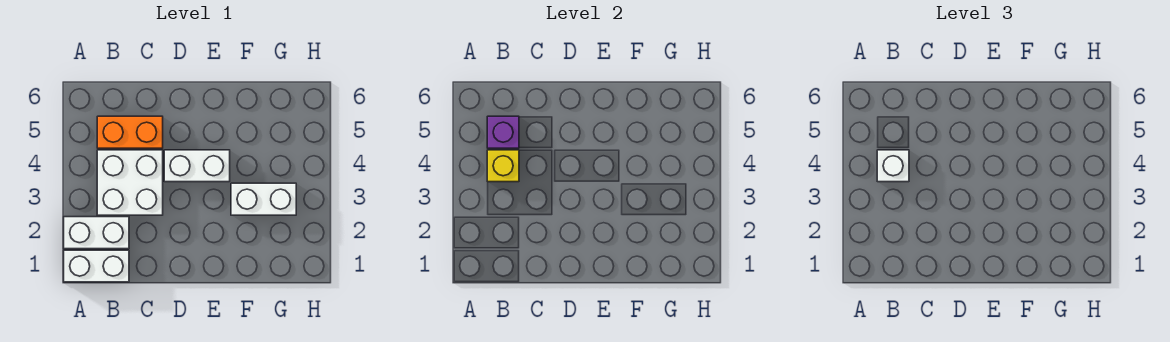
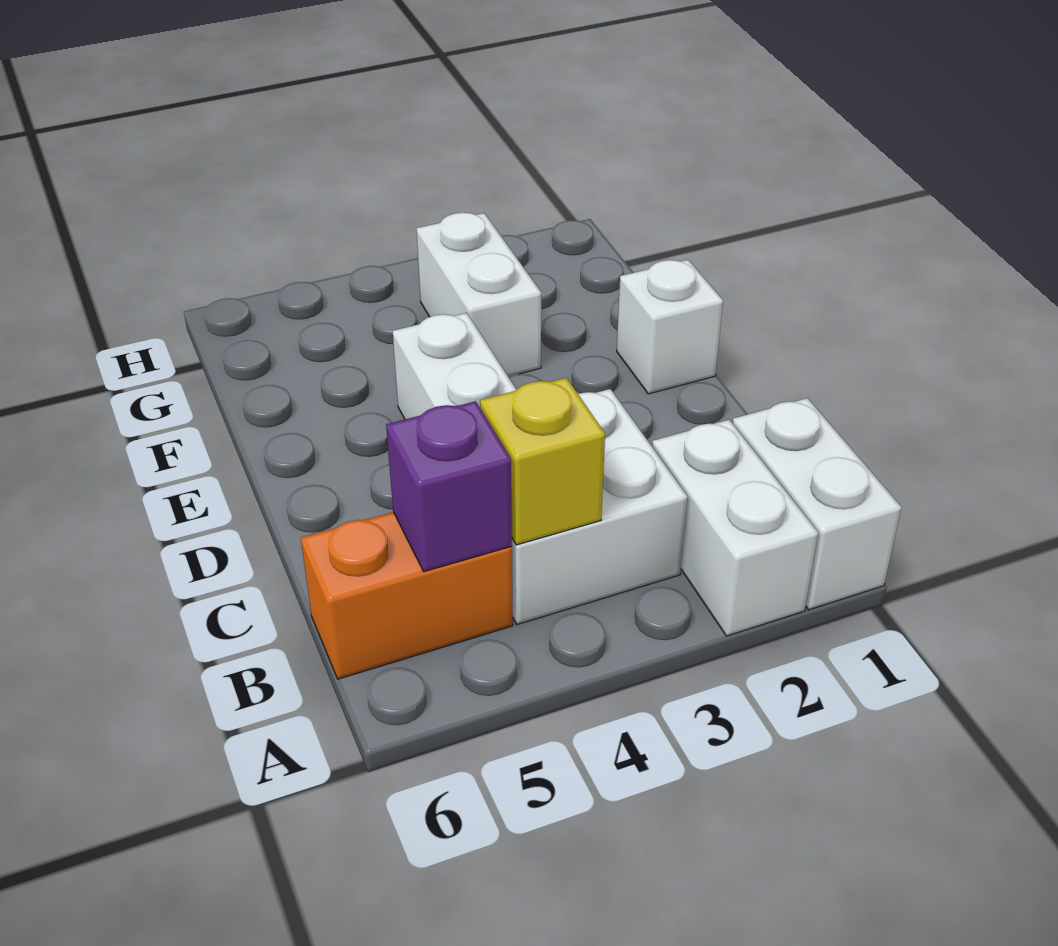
white brick B4 level 3 -> white brick E1 level 1
orange brick B5:C5 level 1 -> orange brick B5:B6 level 1

